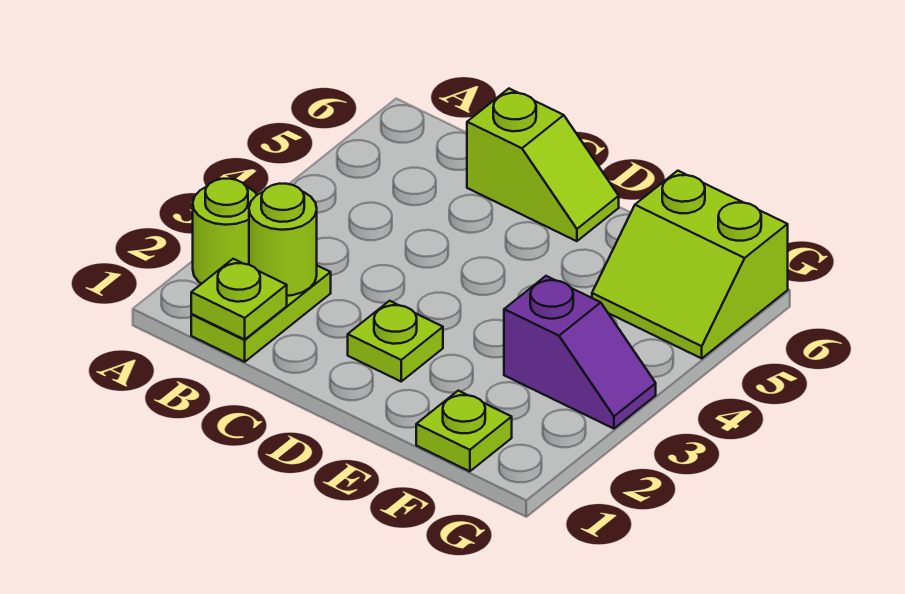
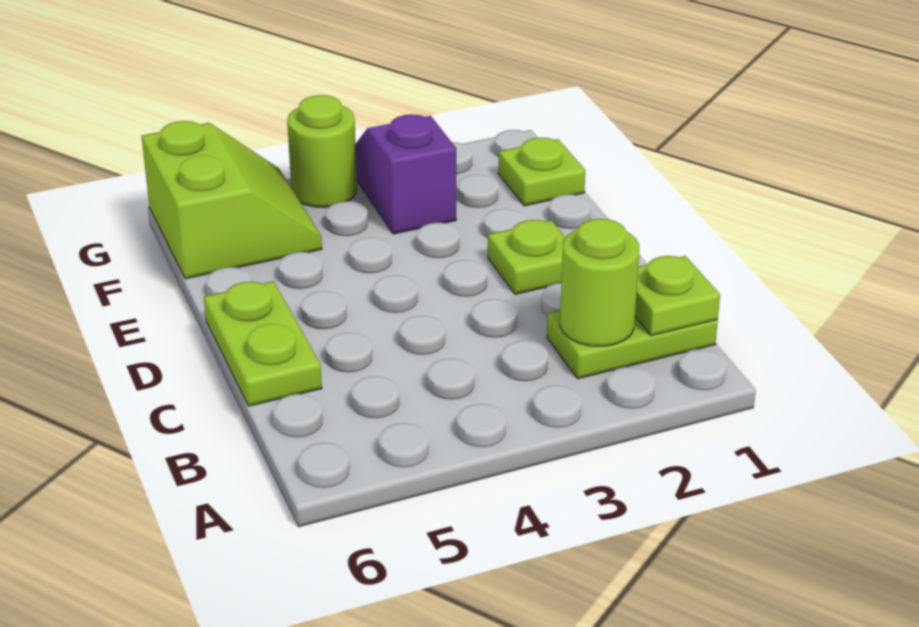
lime round brick A2 level 1 -> lime round brick G4 level 1
lime slope C6:D6 level 1 top C -> lime plate C6:D6 level 1

